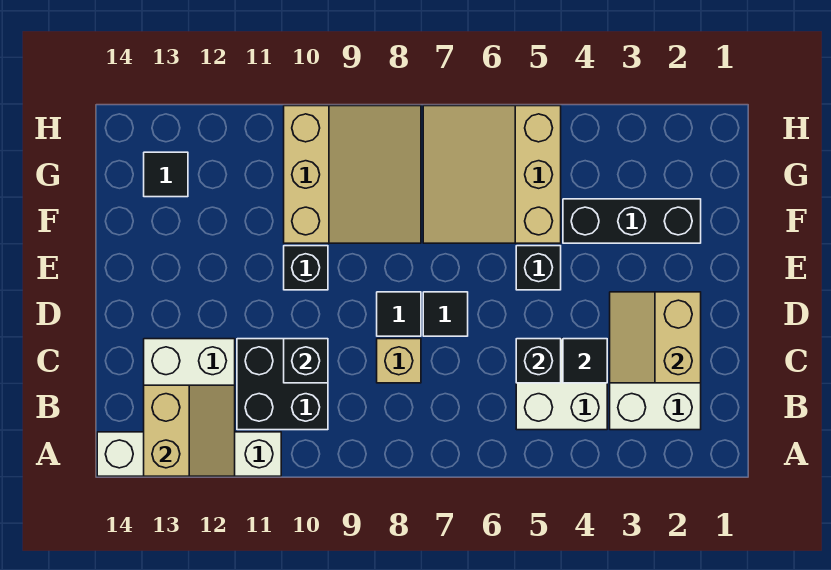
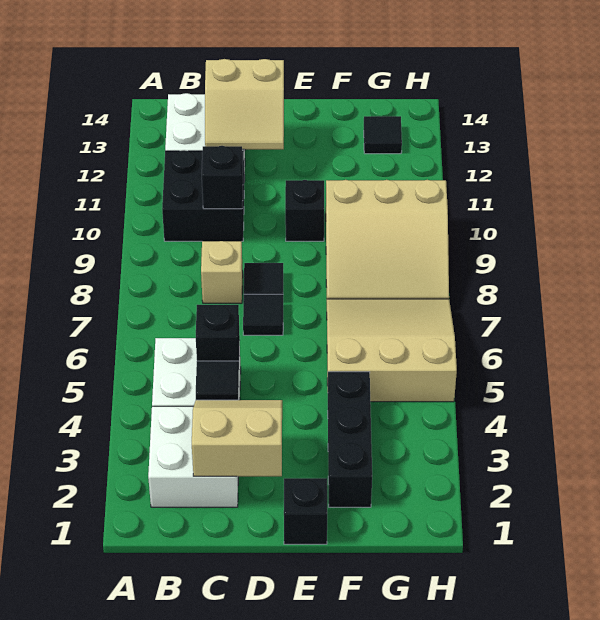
white brick A11:A14 level 1 -> none
tan slope A12:B13 level 2 top 13 -> tan slope C12:D13 level 2 top 13
black brick E5 level 1 -> black brick E1 level 1

